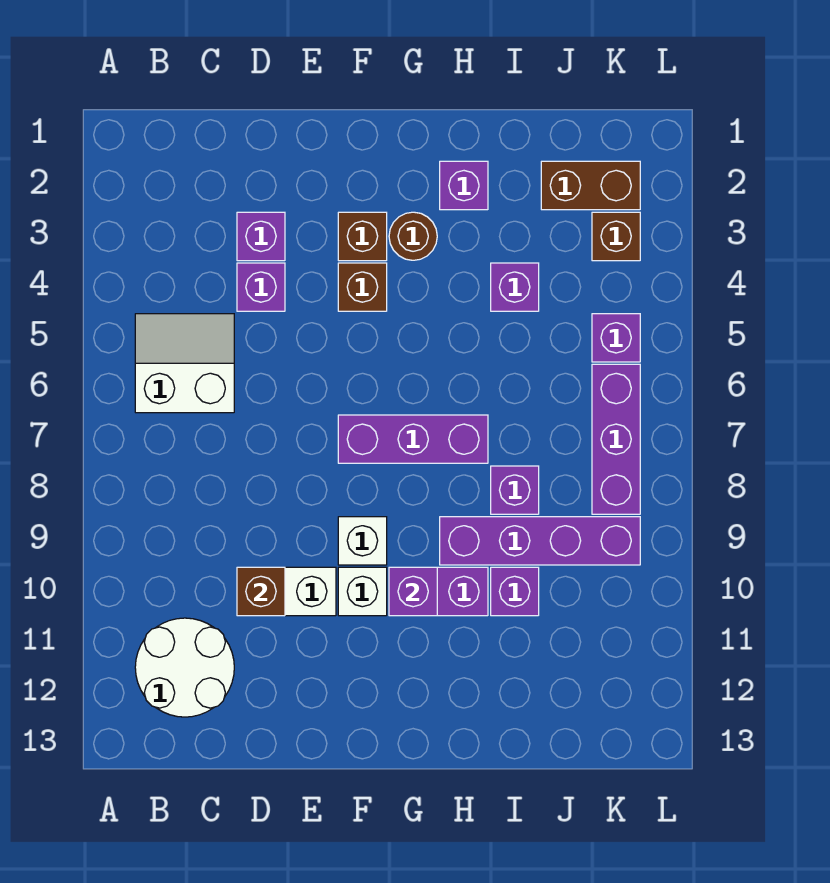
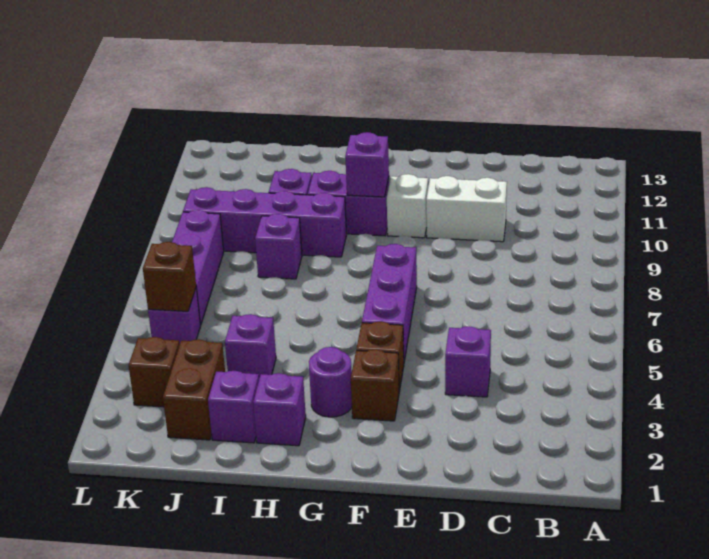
white slope B5:C6 level 1 top 6 -> none
white round brick B11:C12 level 1 -> none
purple brick D3 level 1 -> purple brick I2 level 1
brown brick D10 level 2 -> brown brick K5 level 2
purple brick F7:H7 level 1 -> purple brick F5:F7 level 1
white brick F9 level 1 -> none
brown round brick G3 level 1 -> purple round brick G3 level 1
brown brick J2:K2 level 1 -> brown brick J2:J3 level 1

